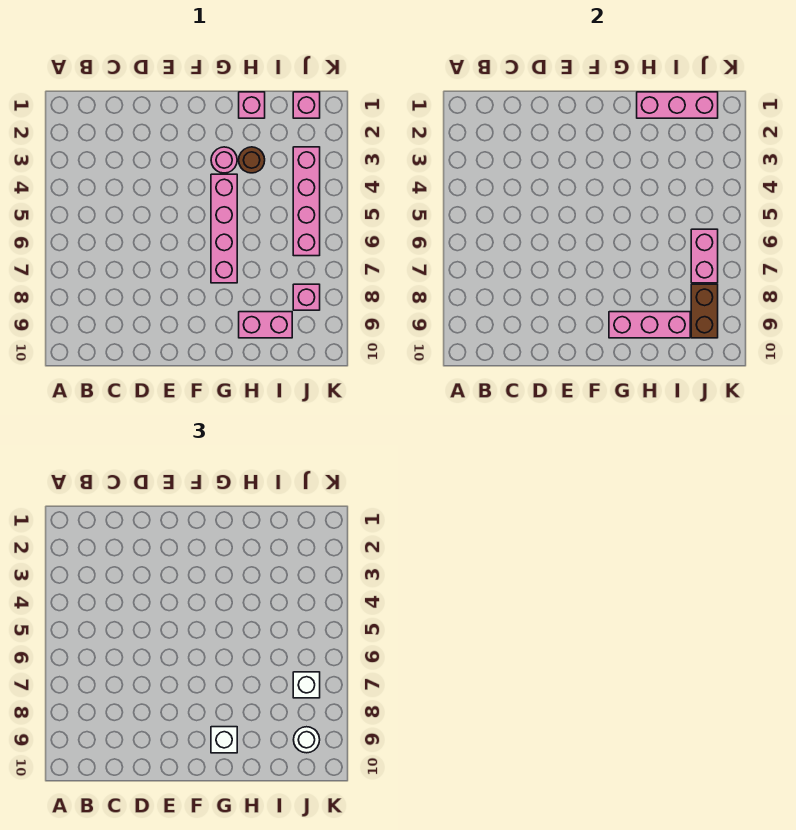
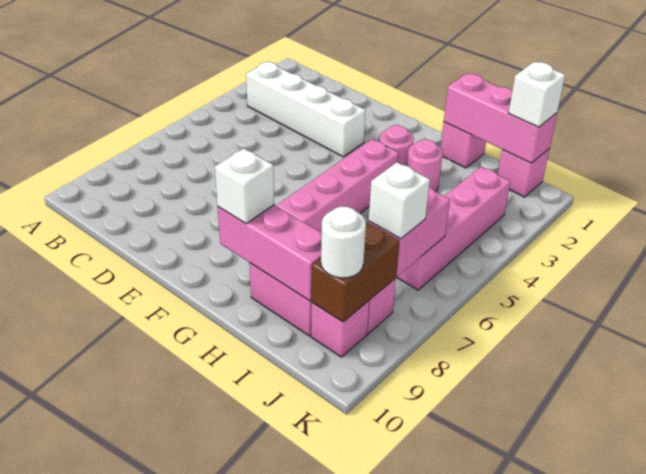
none -> white brick B3:E3 level 1
brown round brick H3 level 1 -> pink round brick H3 level 1
none -> white brick J1 level 3
none -> pink brick J9 level 1

